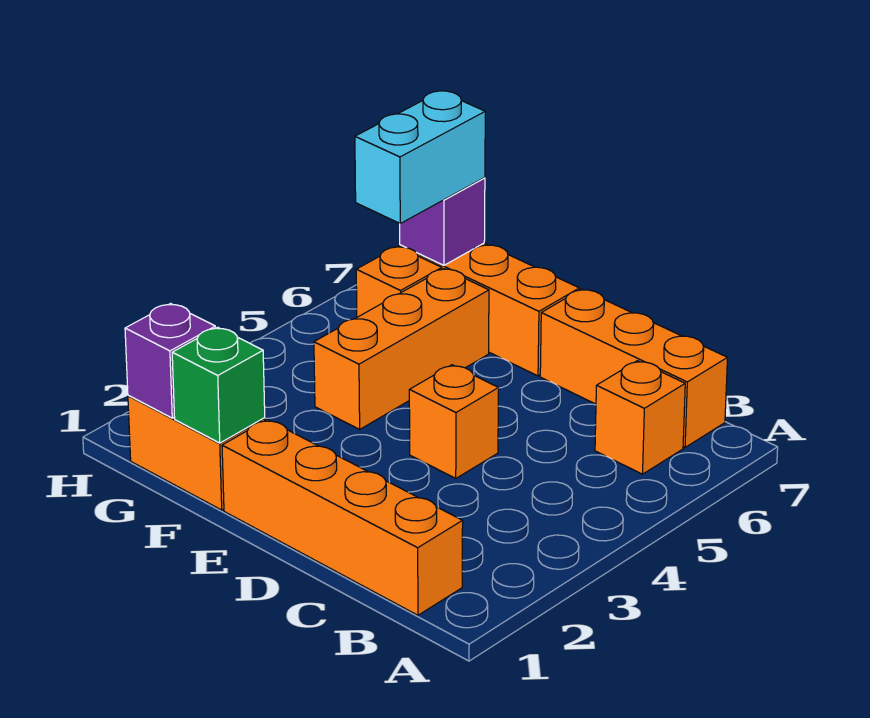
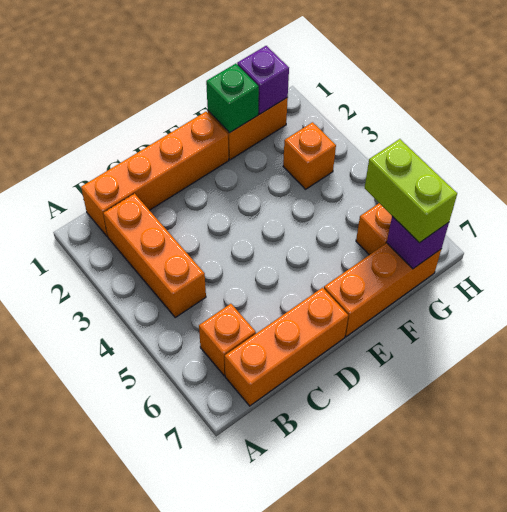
orange brick D4 level 1 -> orange brick G3 level 1
orange brick F4:F6 level 1 -> orange brick B2:B4 level 1
cyan brick G6:G7 level 3 -> lime brick G6:G7 level 3

